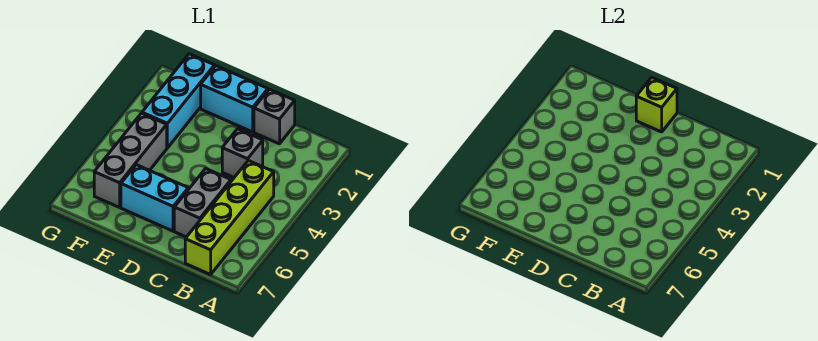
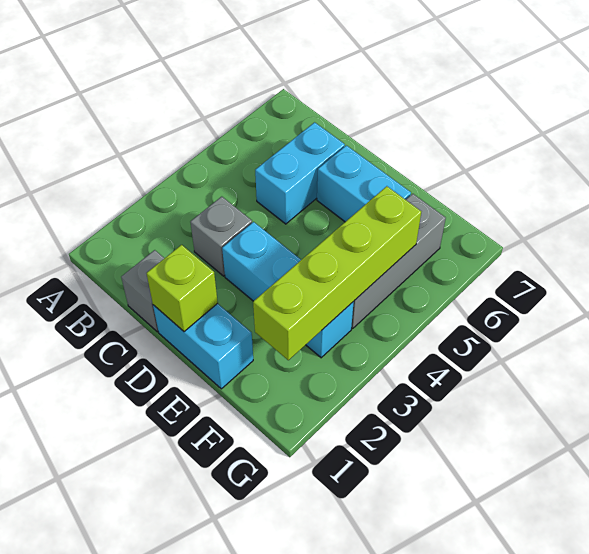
lime brick B4:B7 level 1 -> lime brick F2:F5 level 2
grey brick C5:C6 level 1 -> cyan brick C5:C6 level 1
cyan brick F1:F3 level 1 -> cyan brick D3:F3 level 1

